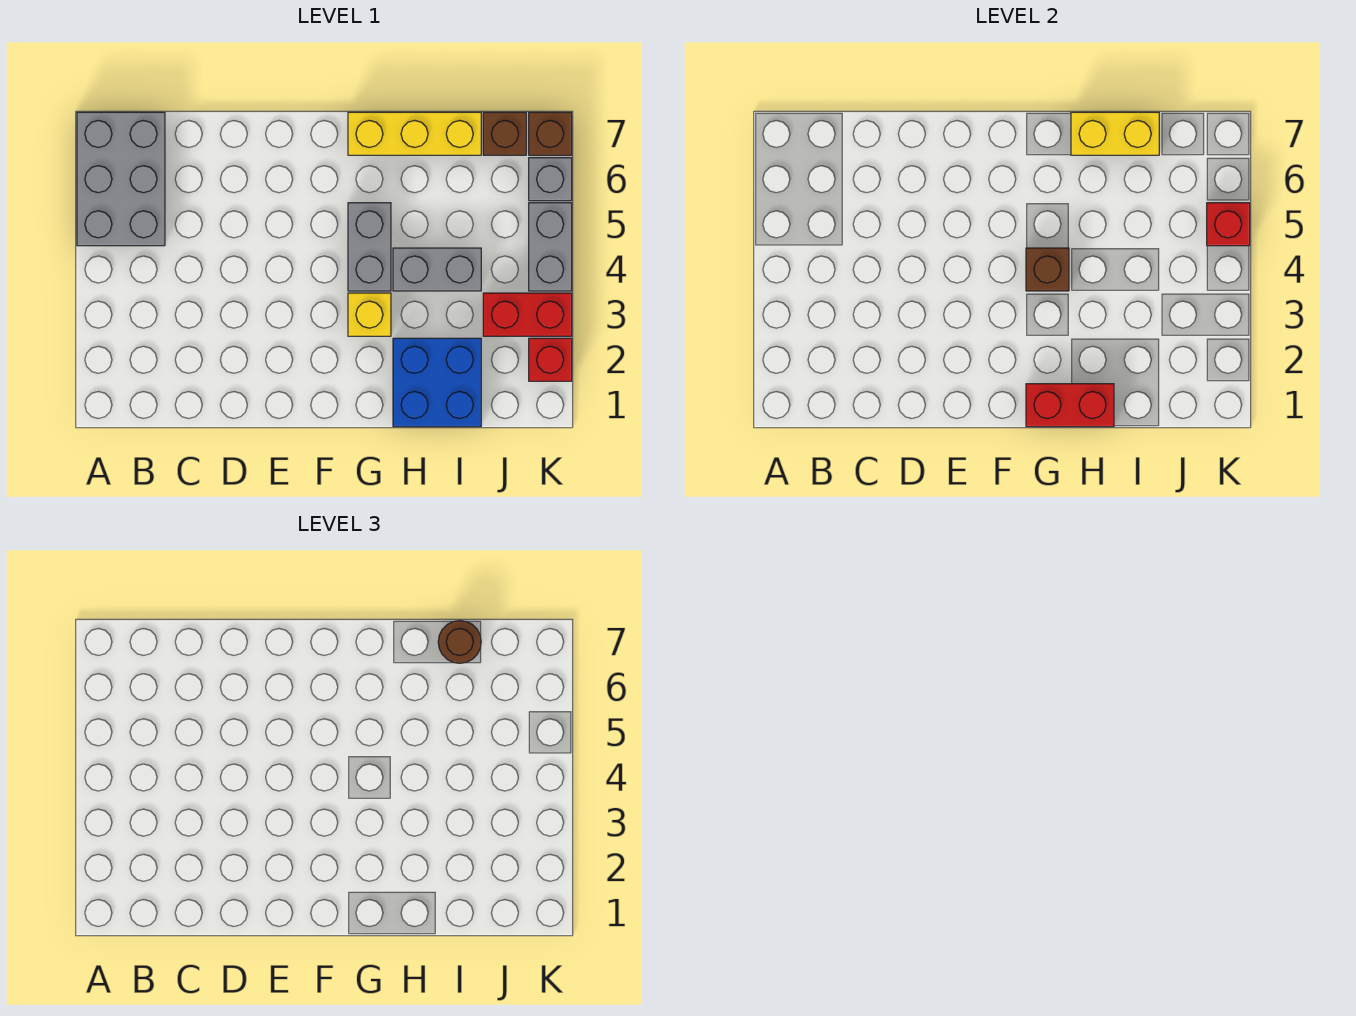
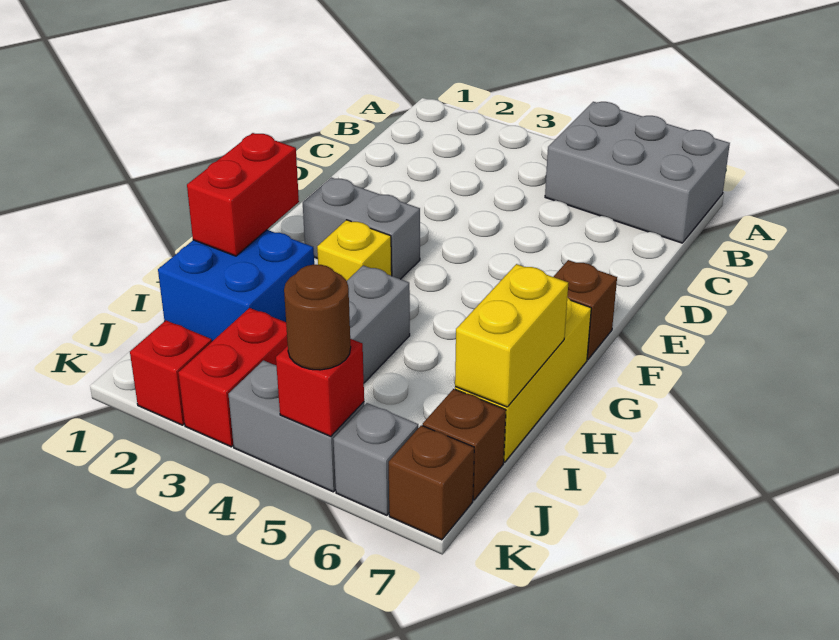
grey brick G4:G5 level 1 -> grey brick F2:F3 level 1
brown brick G4 level 2 -> brown brick F7 level 1
brown round brick I7 level 3 -> brown round brick K5 level 3

